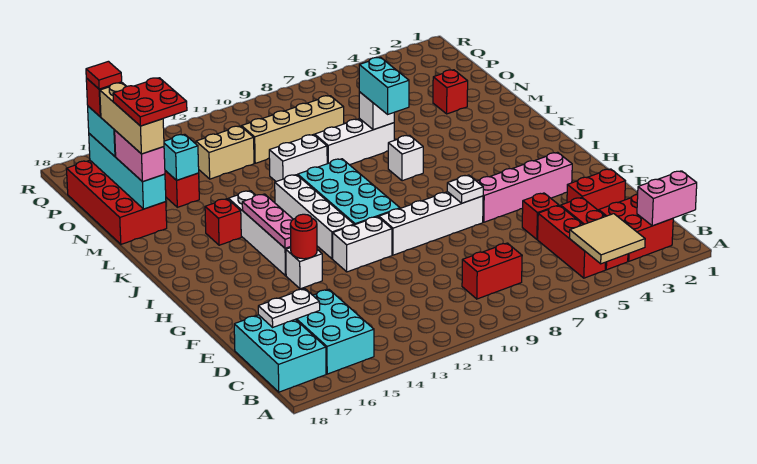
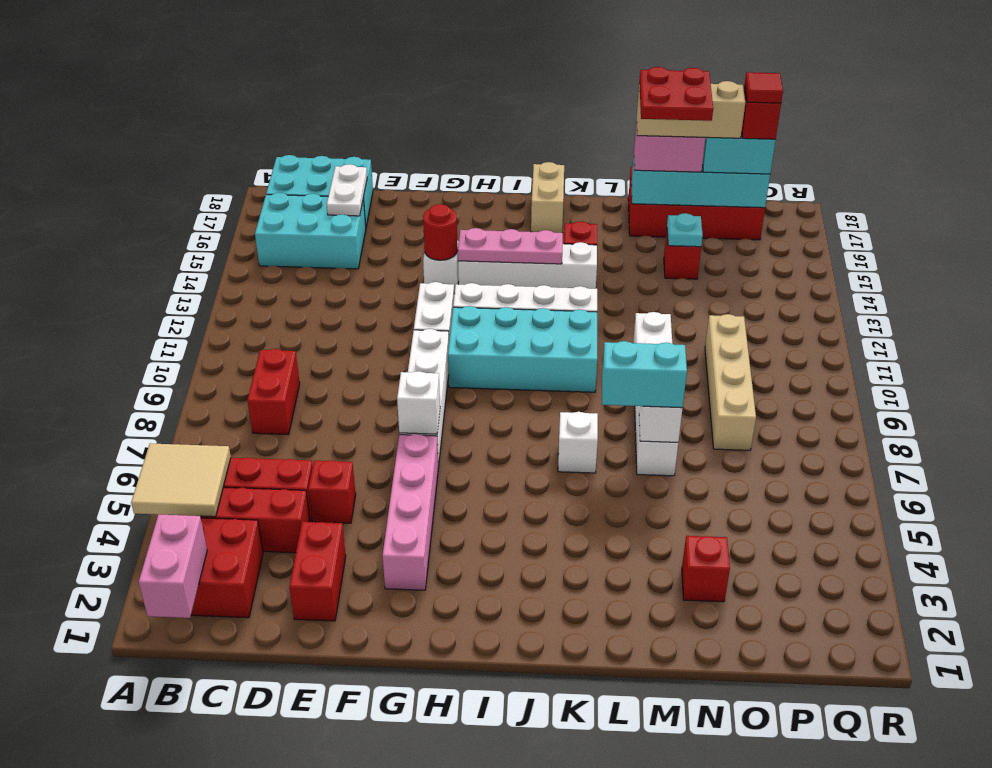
white plate G7 level 2 -> white brick G7 level 2
cyan brick N15 level 2 -> cyan plate N15 level 2
tan brick O12:O13 level 1 -> tan brick J17:J18 level 1

